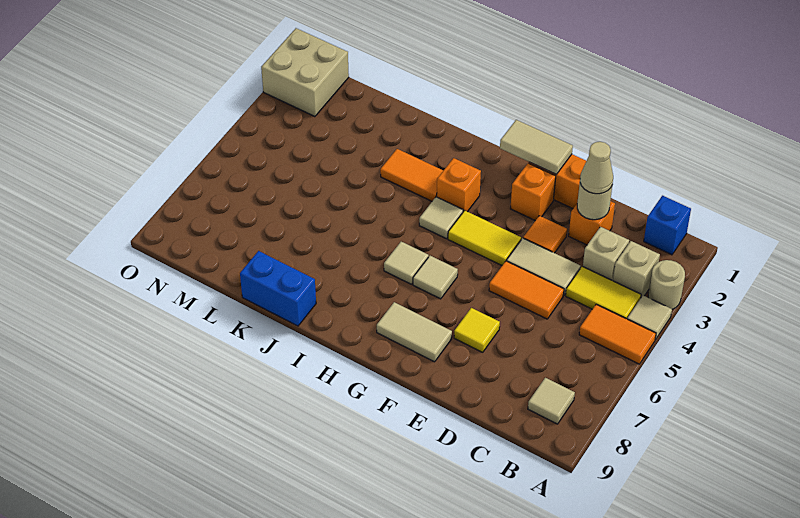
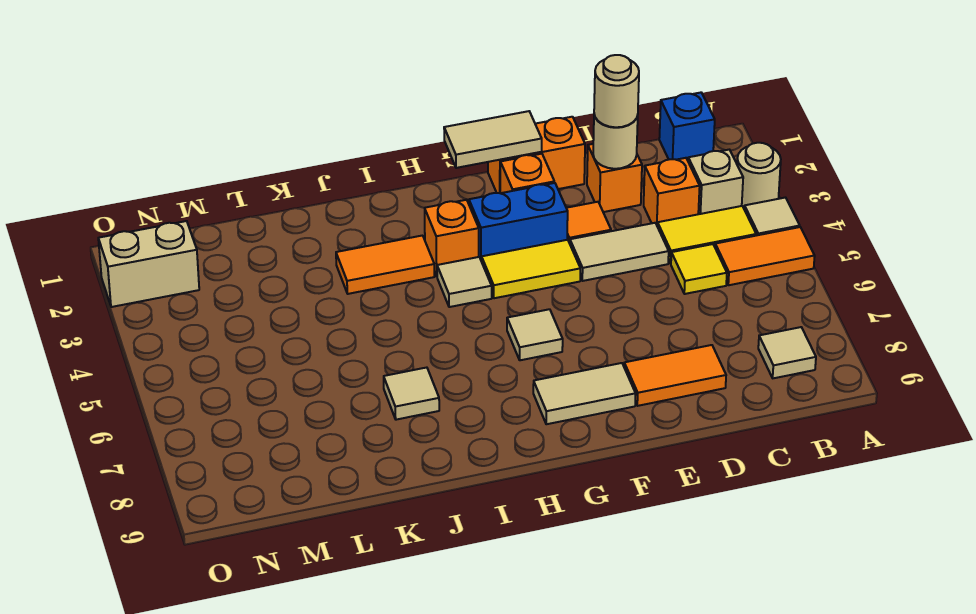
tan brick C3 level 1 -> orange brick C3 level 1
tan cone D2 level 3 -> tan round brick D2 level 3
orange tile D5:E5 level 1 -> orange tile D8:E8 level 1
yellow tile E7 level 1 -> yellow tile C5 level 1
tan tile H6 level 1 -> tan tile J7 level 1
blue brick J9:K9 level 1 -> blue brick F3:G3 level 1
tan brick N1:O2 level 1 -> tan brick N2:O2 level 1

